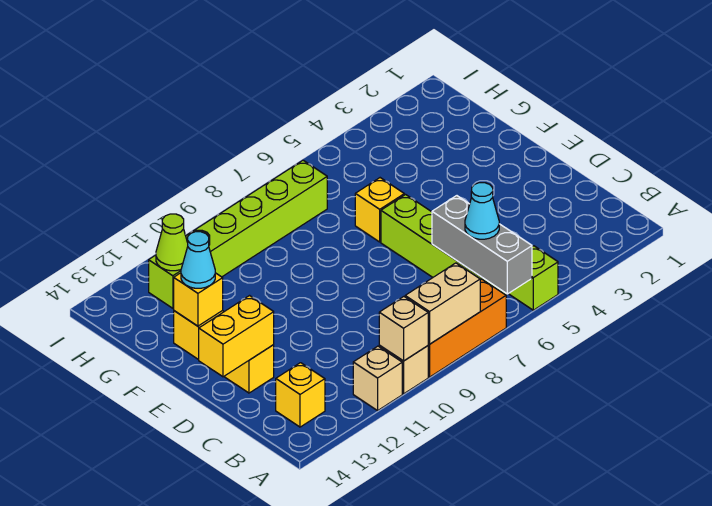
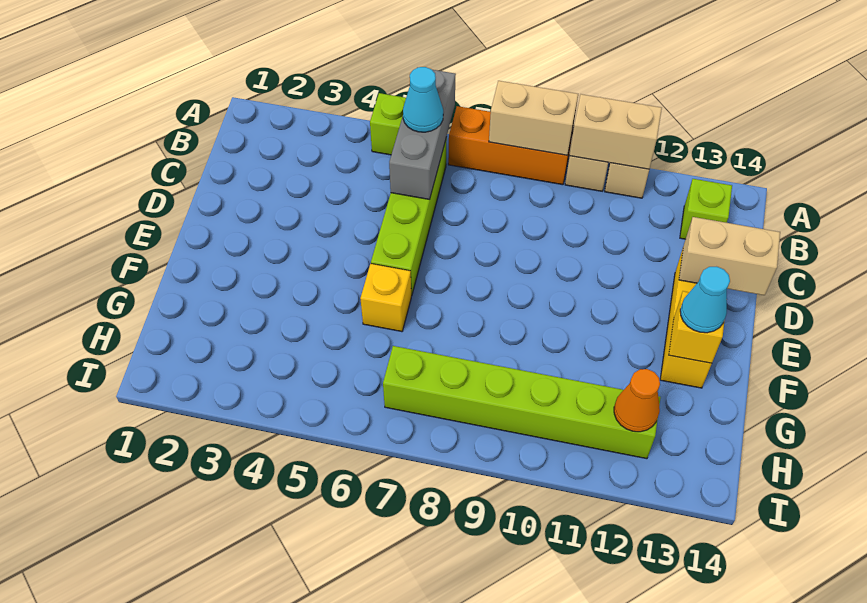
tan brick A10 level 2 -> tan brick A10:A11 level 2
yellow brick B13 level 1 -> lime brick B13 level 1
yellow brick D13:D14 level 2 -> tan brick D13:D14 level 2
lime cone H12 level 2 -> orange cone H12 level 2

